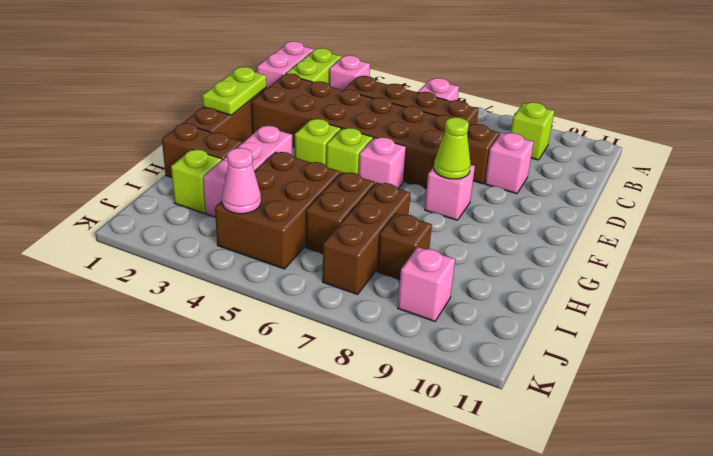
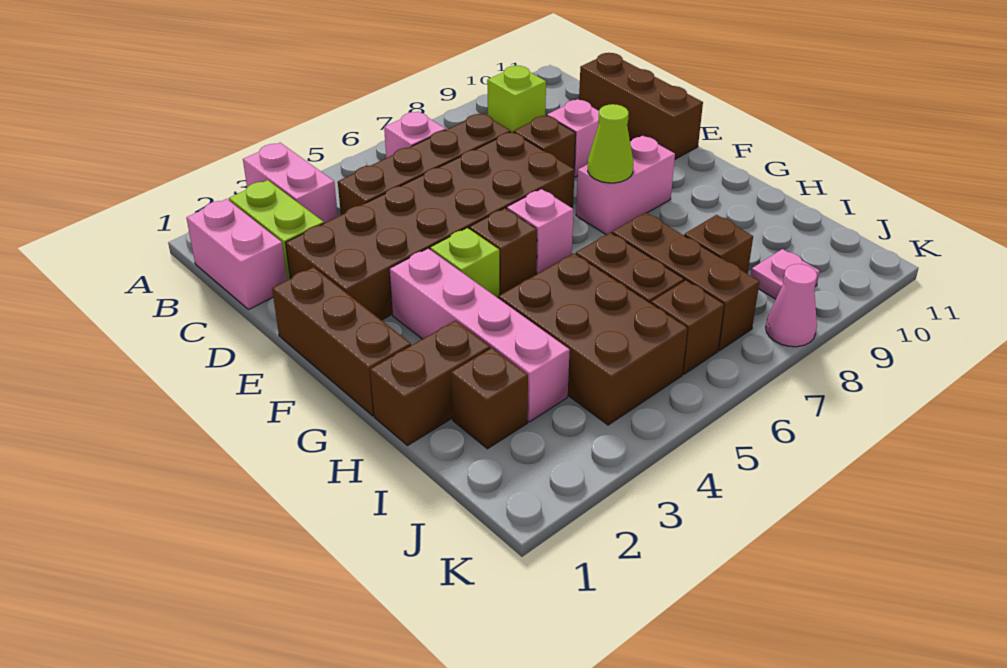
pink brick B3 level 1 -> pink brick A3:B3 level 1
none -> brown brick C11:E11 level 1
lime plate E1:F1 level 2 -> none
lime brick F5 level 1 -> brown brick F5 level 1
pink brick F8 level 1 -> pink brick F8:F9 level 1
pink brick G3:I3 level 1 -> pink brick F3:I3 level 1
lime brick I2 level 1 -> brown brick I2 level 1
pink cone J4 level 2 -> pink cone K8 level 1
none -> brown brick J6 level 1
pink brick J9 level 1 -> pink plate J9 level 1

